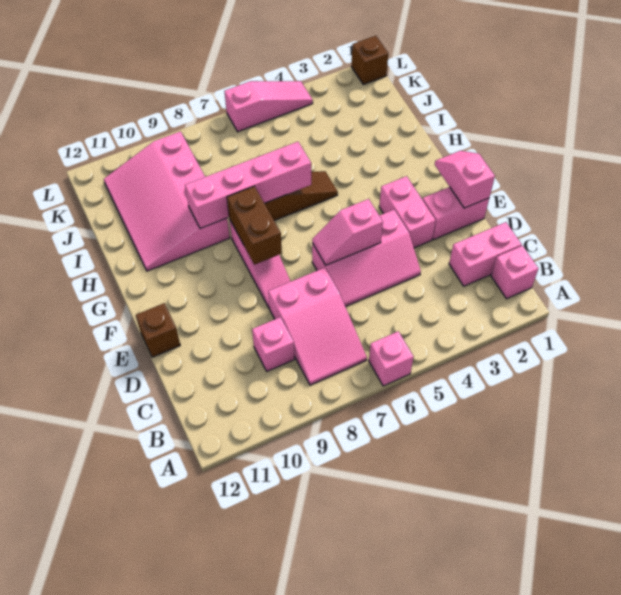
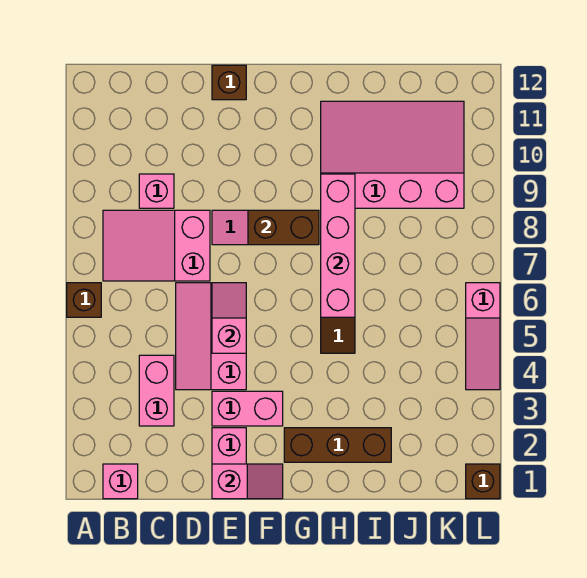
pink brick A6 level 1 -> brown brick A6 level 1
pink brick C1:C2 level 1 -> pink brick C3:C4 level 1
none -> brown brick G2:I2 level 1

